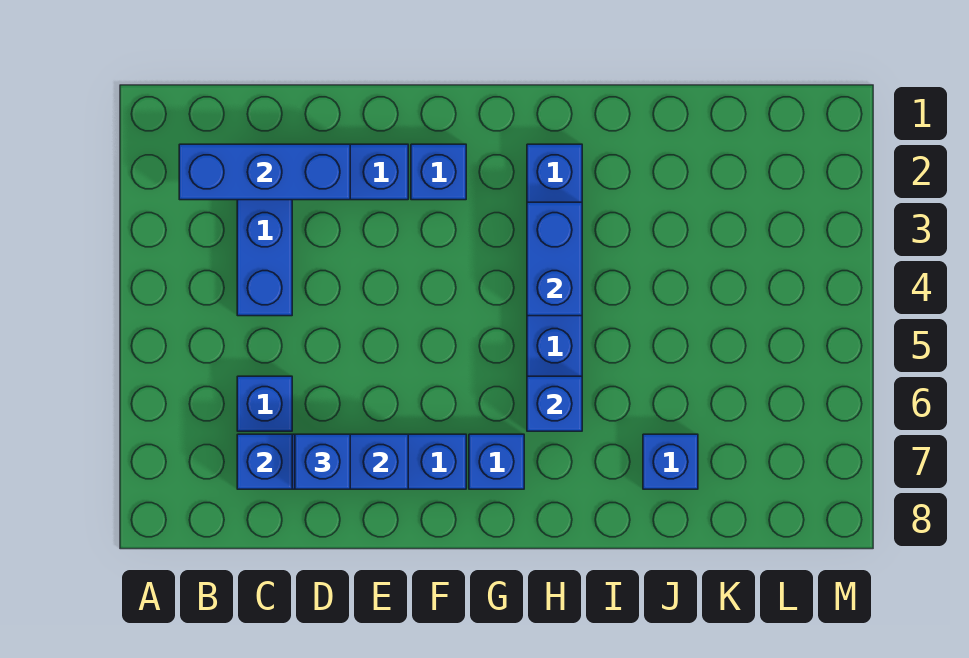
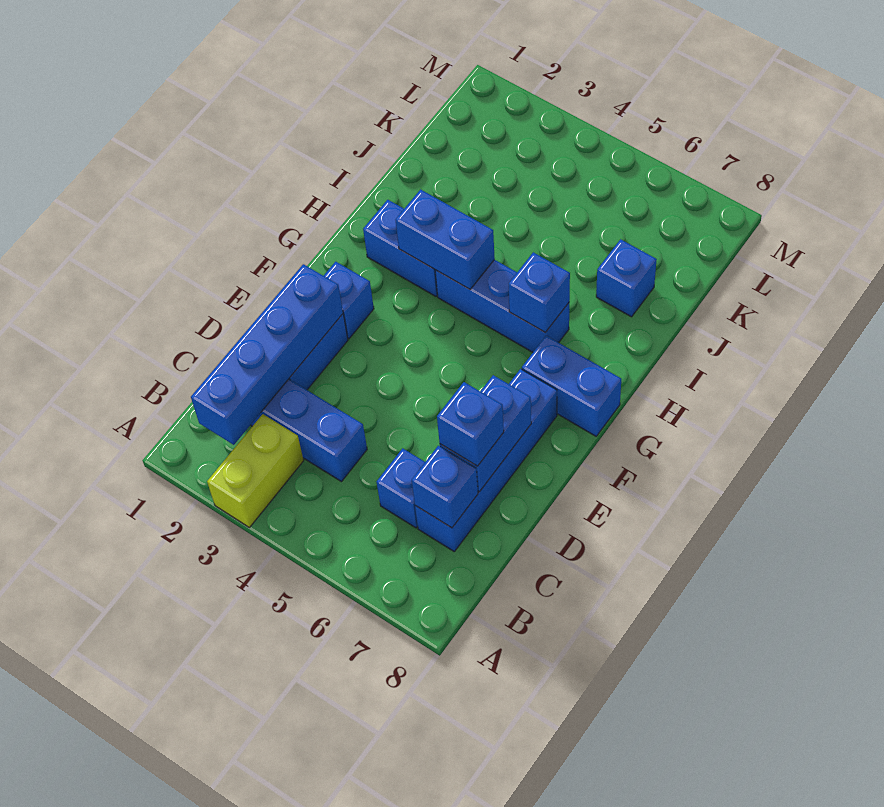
none -> lime brick A3:B3 level 1
blue brick B2:D2 level 2 -> blue brick B2:E2 level 2
blue brick G7 level 1 -> blue brick G7:G8 level 1

